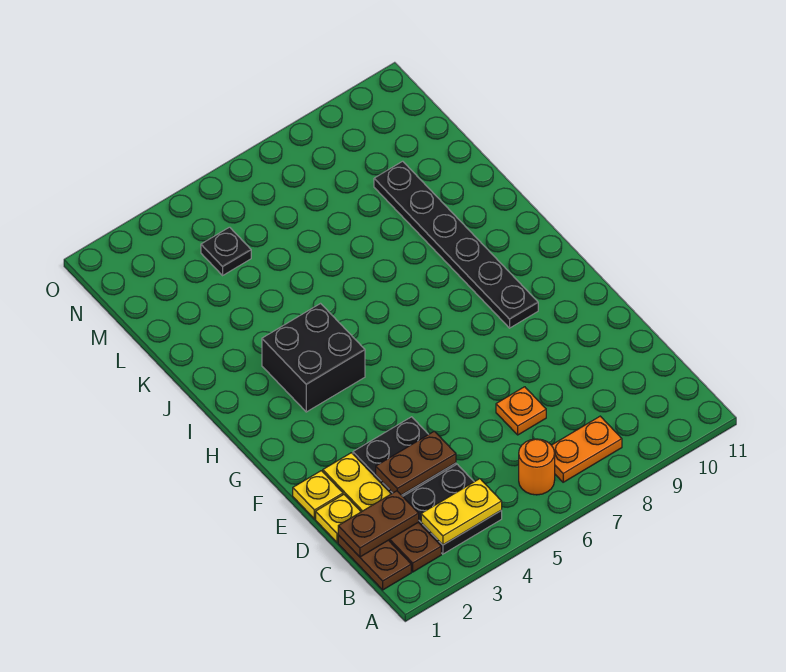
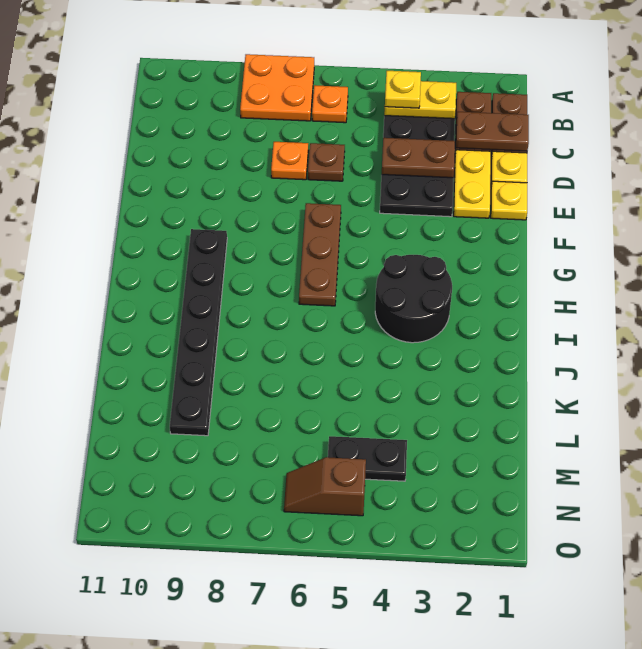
none -> yellow plate B4 level 3
orange round brick B6 level 1 -> orange plate B6 level 1
orange plate B7:B8 level 1 -> orange plate A7:B8 level 1
none -> brown plate D6 level 1
none -> brown plate F6:H6 level 1
black brick H3:I4 level 1 -> black round brick H3:I4 level 1
black plate M4 level 1 -> black plate M4:M5 level 1
none -> brown slope N5:N6 level 1 top 5

